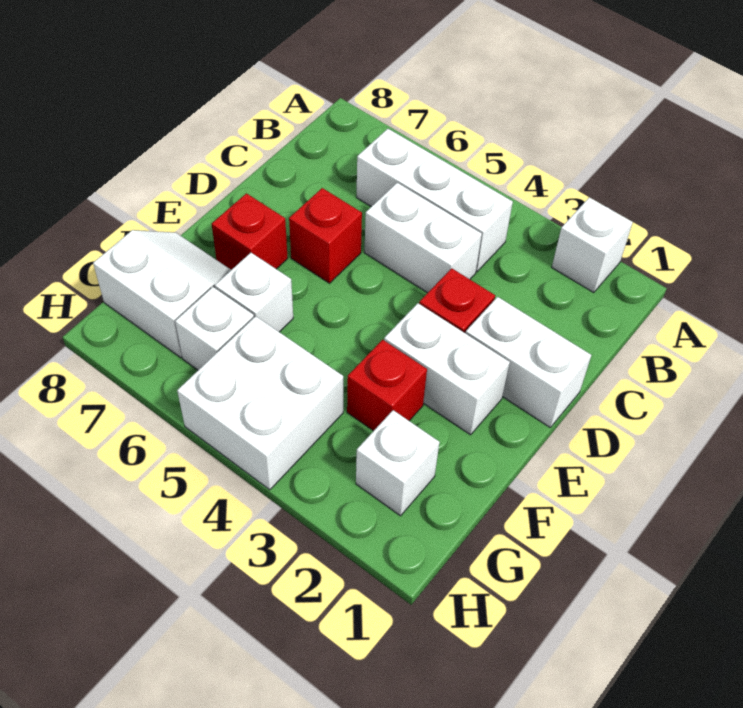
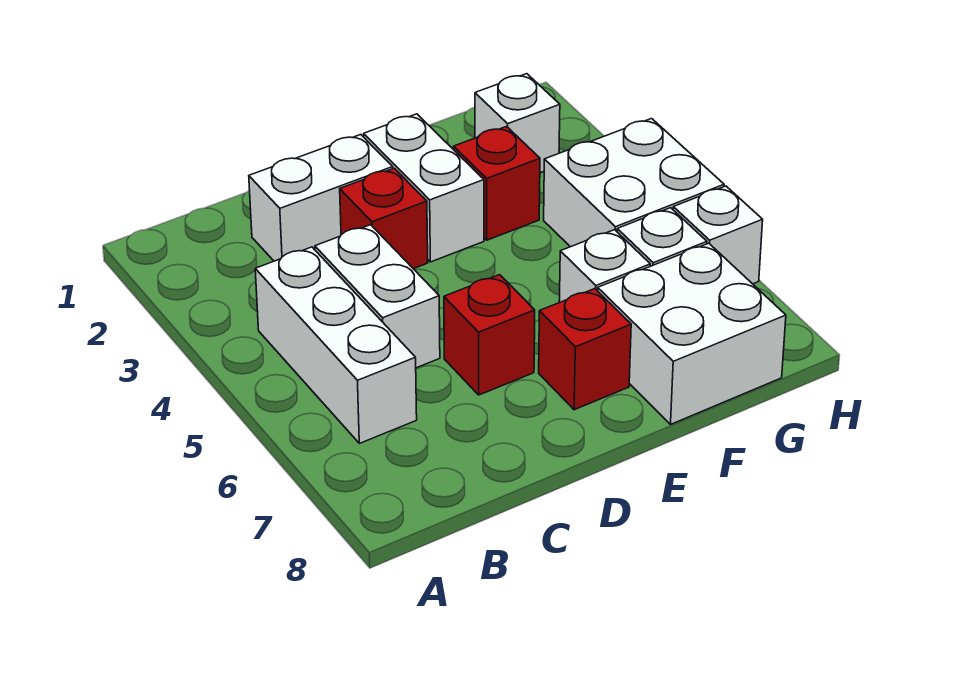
white brick A2 level 1 -> white brick H6 level 1
white brick D1:D2 level 1 -> white brick C2:D2 level 1
white slope F7:G8 level 1 top G -> white brick F7:G8 level 1

